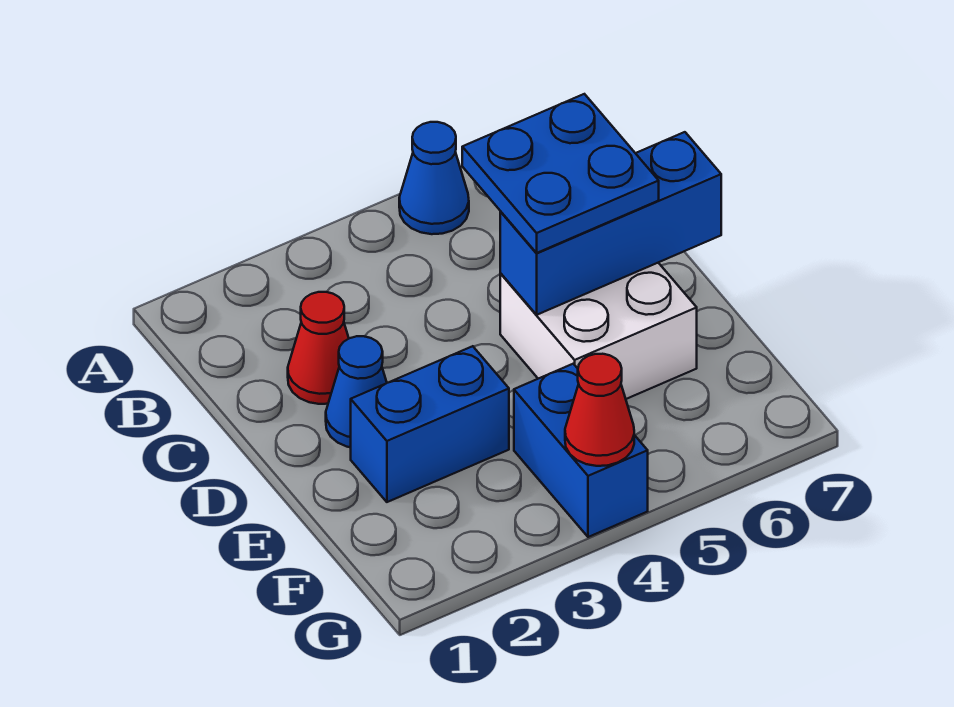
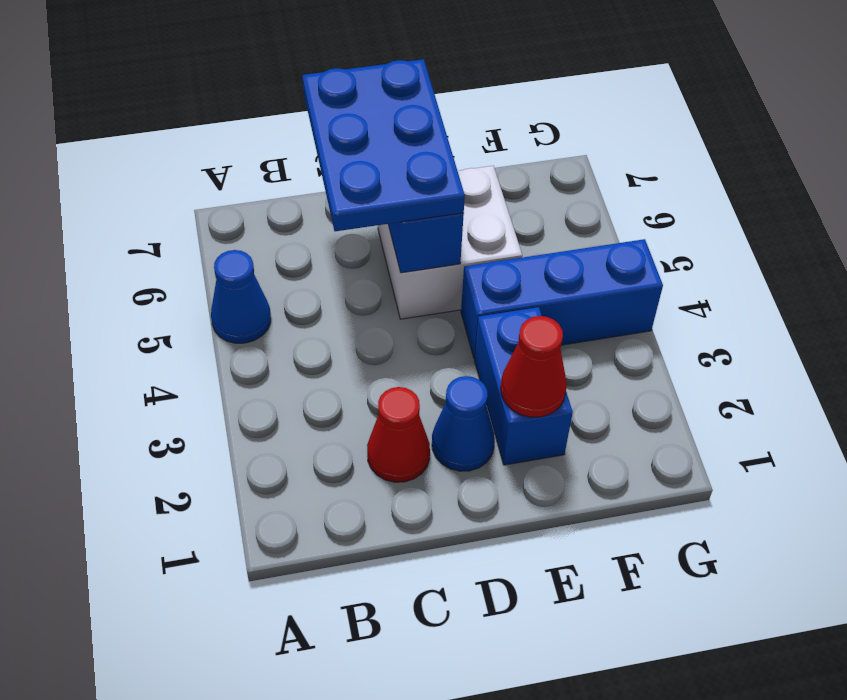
blue plate C5:D6 level 3 -> blue plate C5:D7 level 3
blue brick F4:G4 level 1 -> blue brick E4:G4 level 1
red cone G4 level 2 -> red cone E2 level 2

